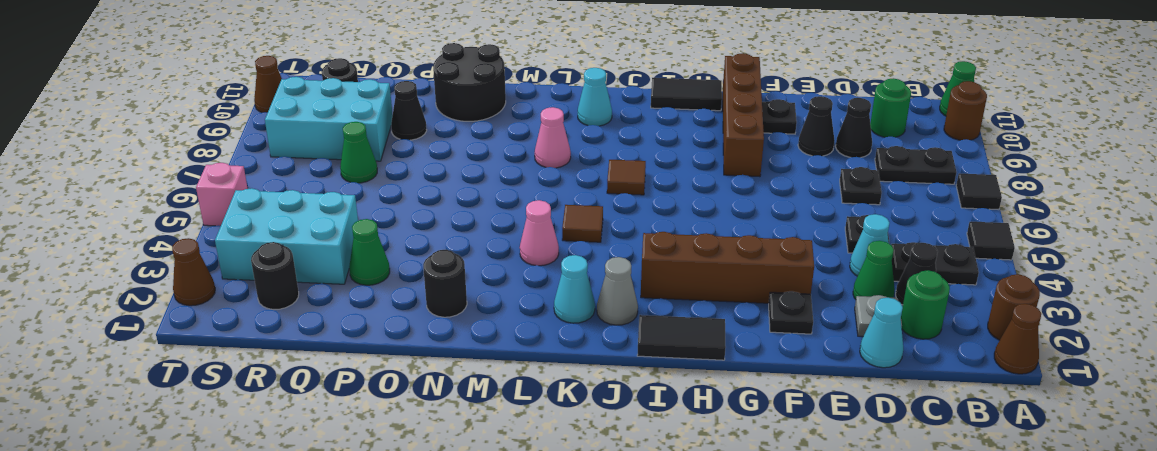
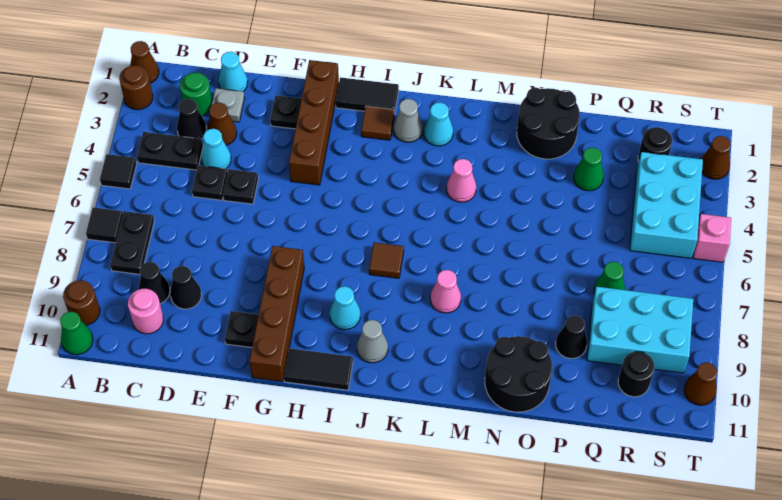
black plate B8:C8 level 1 -> black plate B7:B8 level 1
green round brick C10 level 1 -> pink round brick C10 level 1
green cone D3 level 1 -> brown cone D3 level 1
black plate D7 level 1 -> black plate E5 level 1
black cone E9 level 1 -> black cone C9 level 1
brown brick F3:I3 level 1 -> brown brick G1:G4 level 1
none -> grey cone J10 level 1
brown tile K5 level 1 -> brown tile I2 level 1
cyan cone K10 level 1 -> cyan cone I9 level 1
black round brick N2 level 1 -> black round brick N1:O2 level 1
cyan brick Q3:S4 level 1 -> cyan brick R3:S5 level 1

